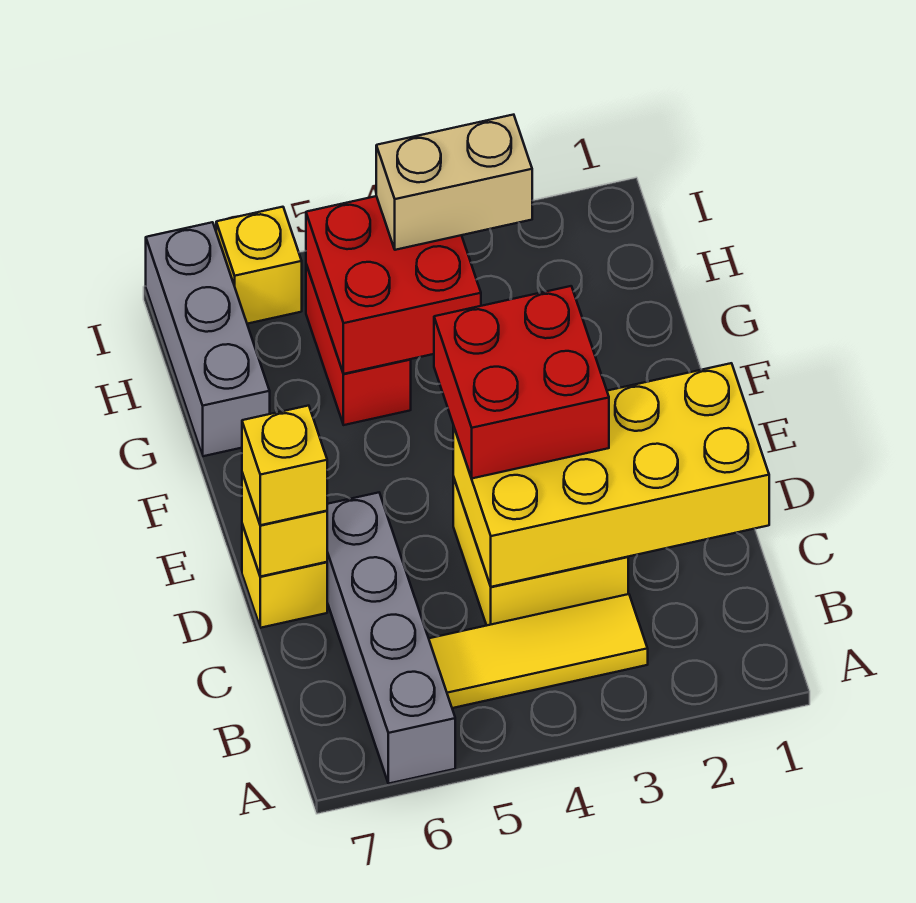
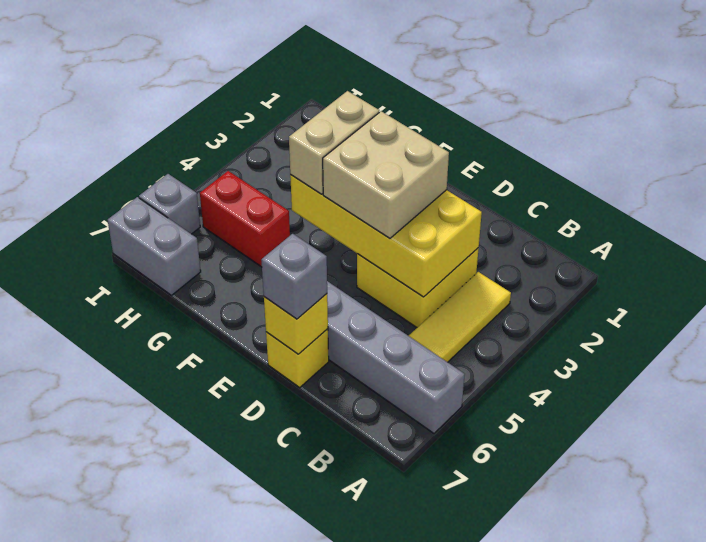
yellow brick C1:D4 level 2 -> yellow brick C3:F4 level 2
red brick D3:E4 level 3 -> tan brick D3:E4 level 3
yellow brick D7 level 3 -> grey brick D7 level 3
red brick G4:H5 level 2 -> none
grey brick G7:I7 level 1 -> grey brick H7:I7 level 1
tan brick H3:H4 level 3 -> tan brick F3:F4 level 3
yellow brick I6 level 1 -> grey brick I6 level 1

